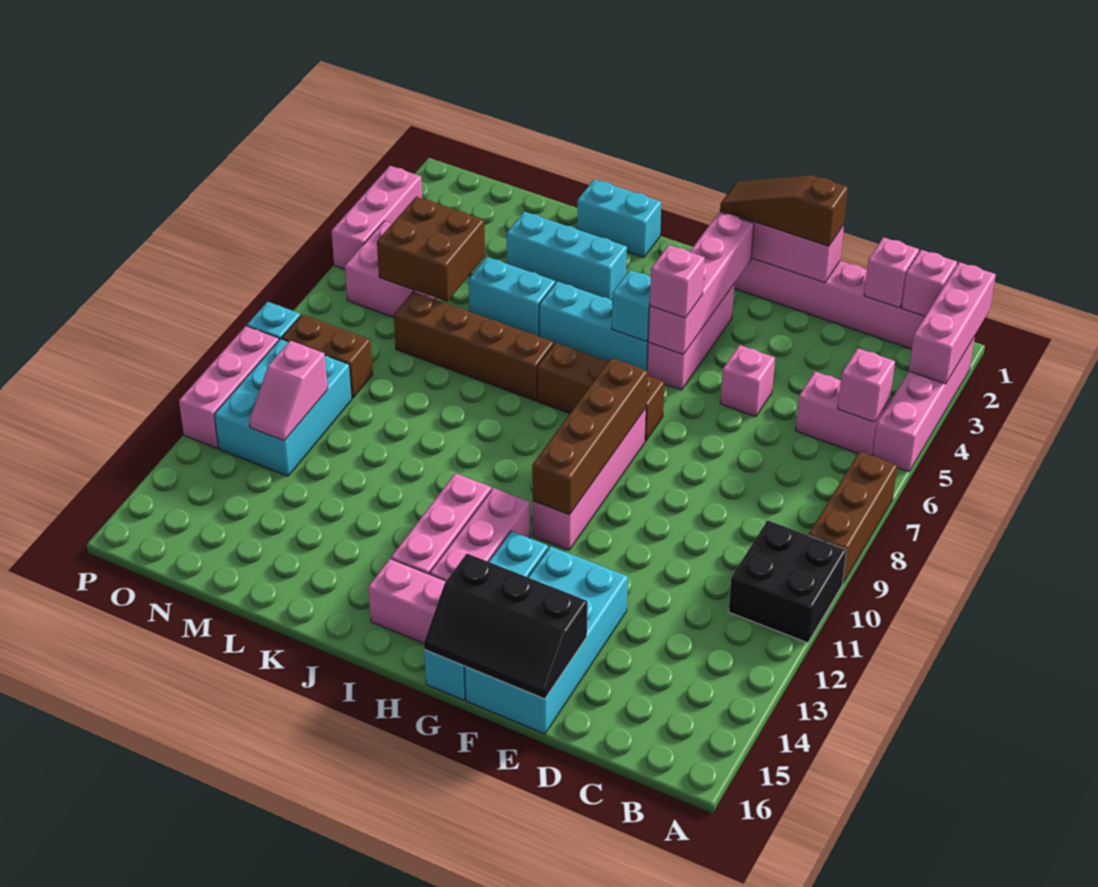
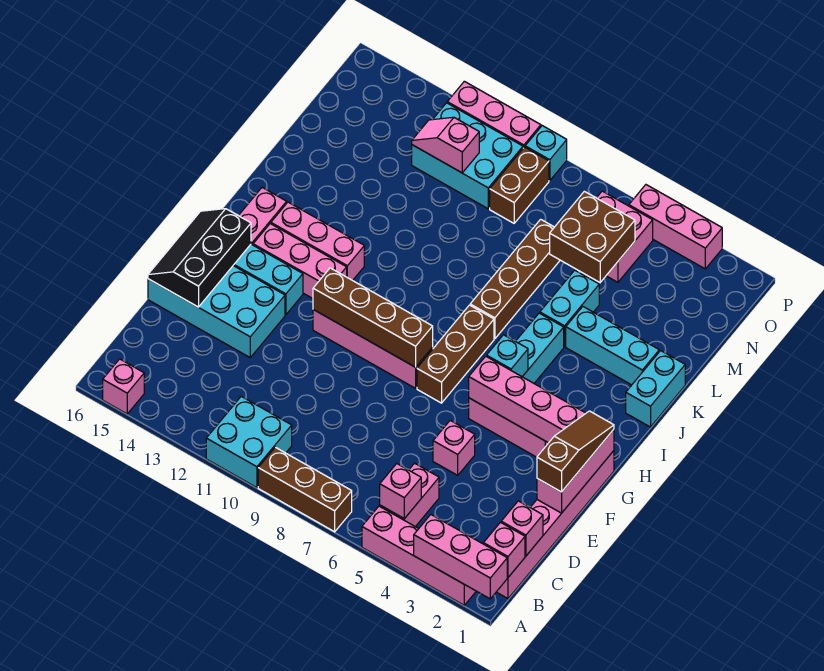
black brick A10:B11 level 1 -> cyan brick A10:B11 level 1
pink brick G5 level 3 -> pink brick A15 level 1
cyan brick J3:L3 level 1 -> cyan brick K2:K4 level 1

